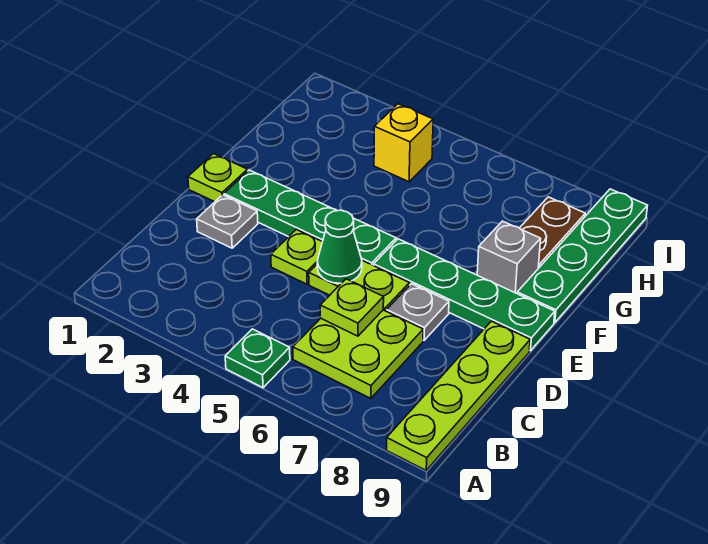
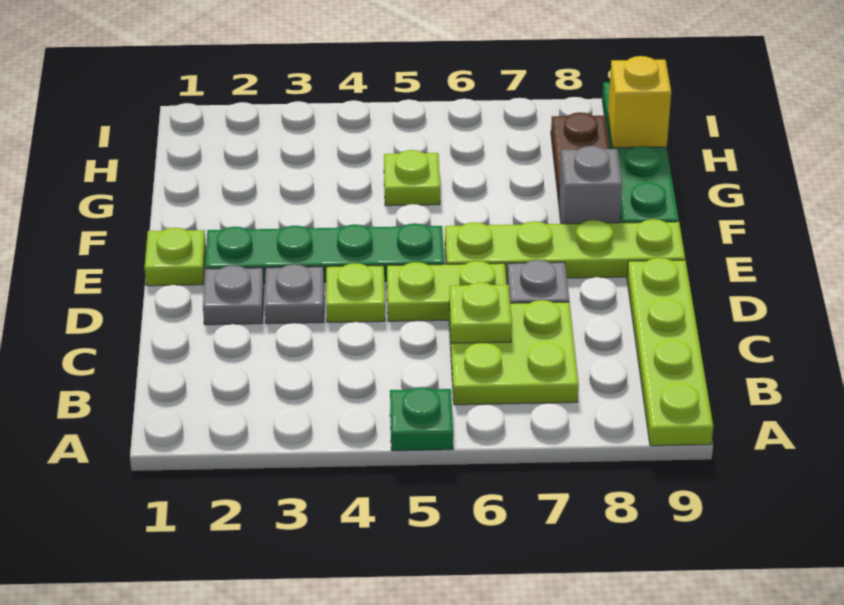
none -> grey plate D3 level 1
green cone D5 level 2 -> none
green plate E6:E9 level 1 -> lime plate E6:E9 level 1
none -> lime plate G5 level 1
yellow brick H4 level 1 -> yellow brick H9 level 2

